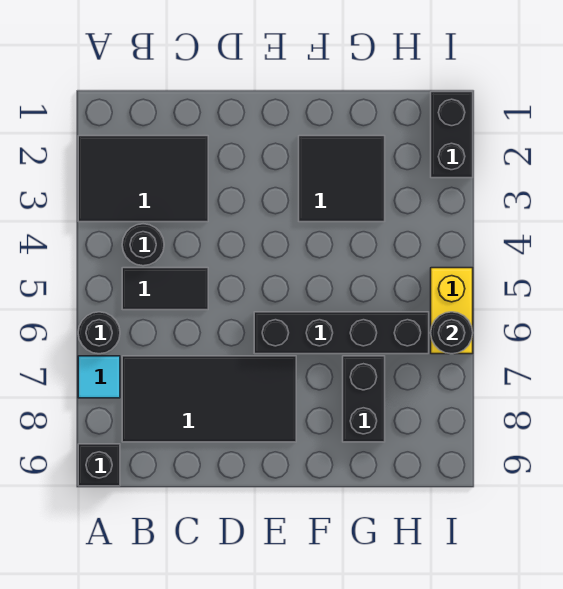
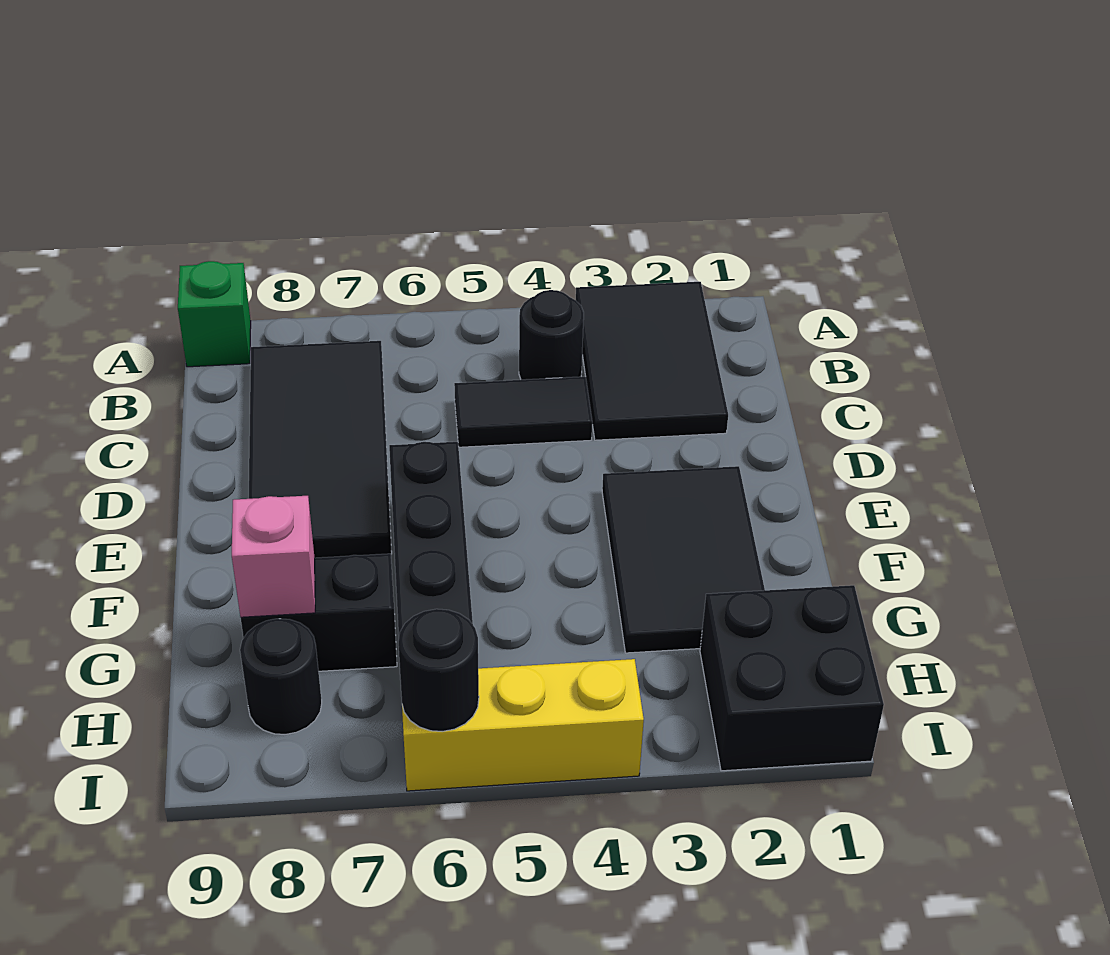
black round brick A6 level 1 -> black round brick H8 level 1
cyan tile A7 level 1 -> none
black brick A9 level 1 -> green brick A9 level 1
black tile B5:C5 level 1 -> black tile C4:C5 level 1
black tile F2:G3 level 1 -> black tile E2:G3 level 1
none -> pink brick G8 level 2
black brick I1:I2 level 1 -> black brick H1:I2 level 1
yellow brick I5:I6 level 1 -> yellow brick I4:I6 level 1

